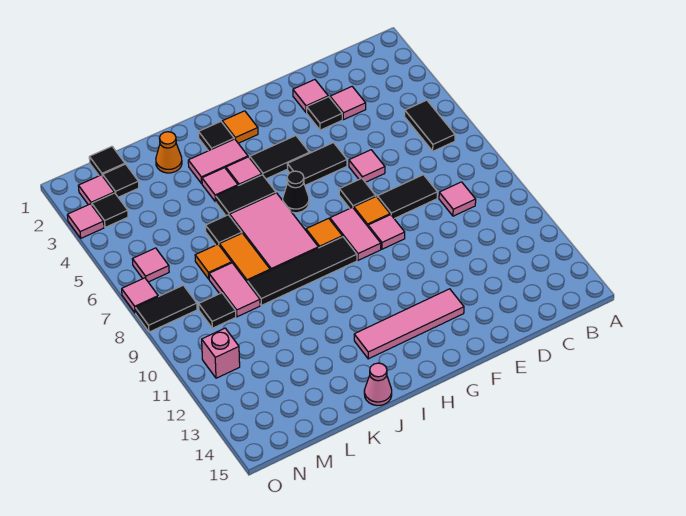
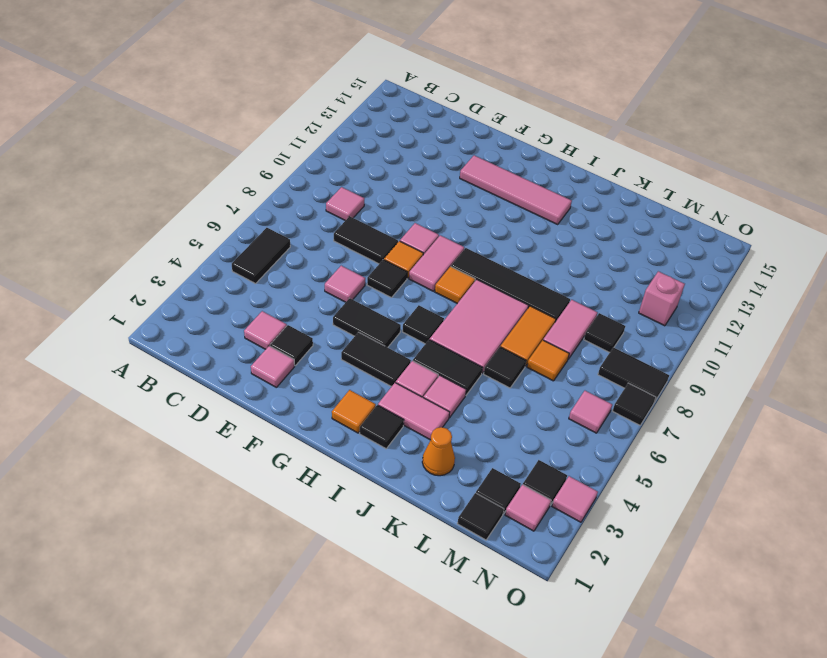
black cone H6 level 1 -> black tile H6 level 1
pink cone J15 level 1 -> none
pink tile O7 level 1 -> black tile O7 level 1

